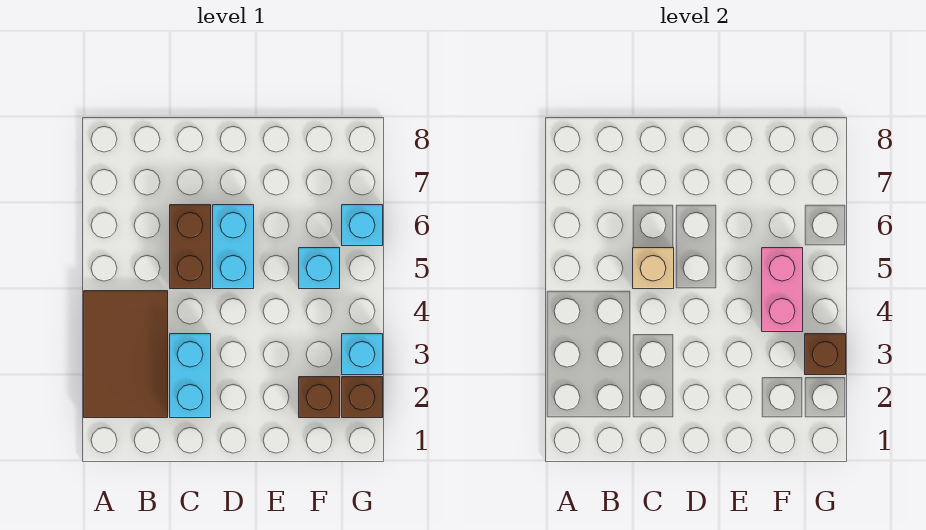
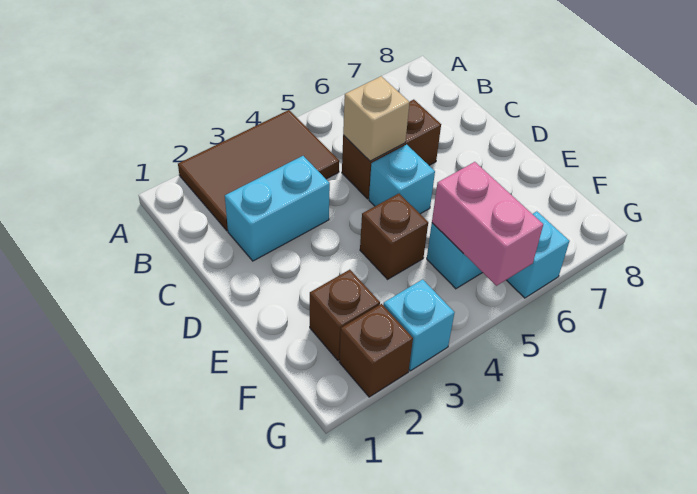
cyan brick D5:D6 level 1 -> cyan brick D5 level 1
pink brick F4:F5 level 2 -> pink brick F5:G5 level 2
brown brick G3 level 2 -> brown brick E4 level 1

